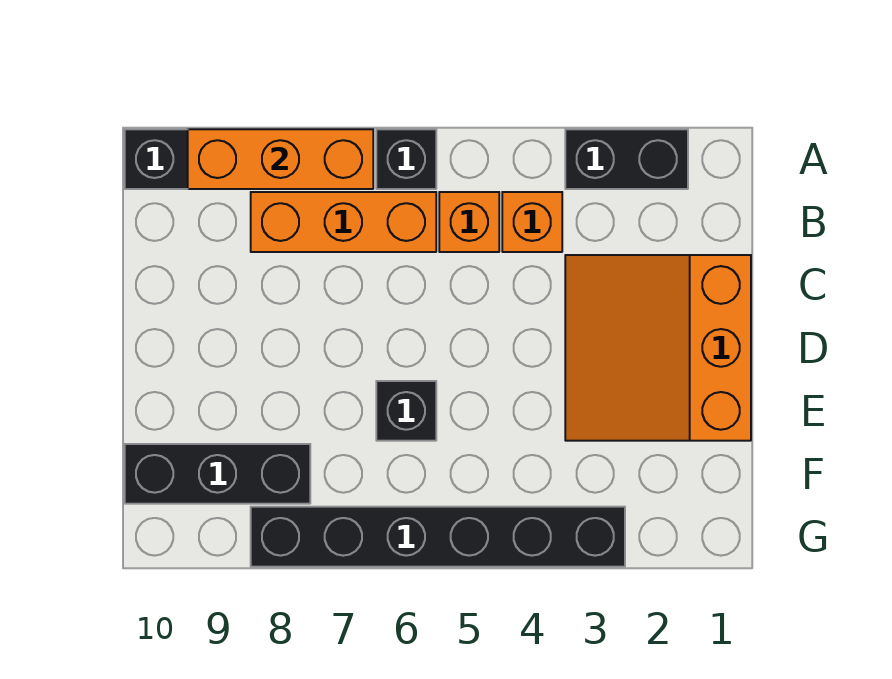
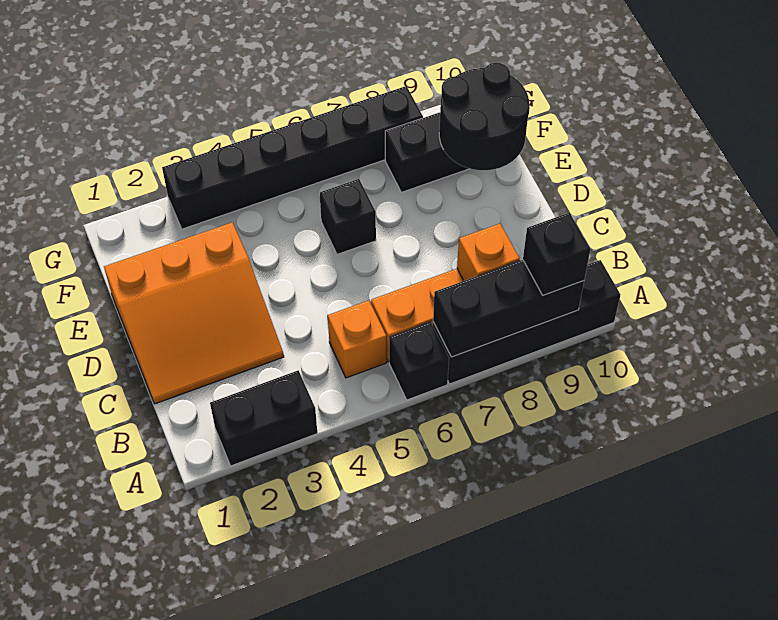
orange brick A7:A9 level 2 -> black brick A7:A9 level 2
none -> black brick A9 level 3
orange brick B4 level 1 -> orange brick B8 level 2
orange slope C1:E3 level 1 top 1 -> orange slope C1:E3 level 1 top E
none -> black round brick E9:F10 level 2

